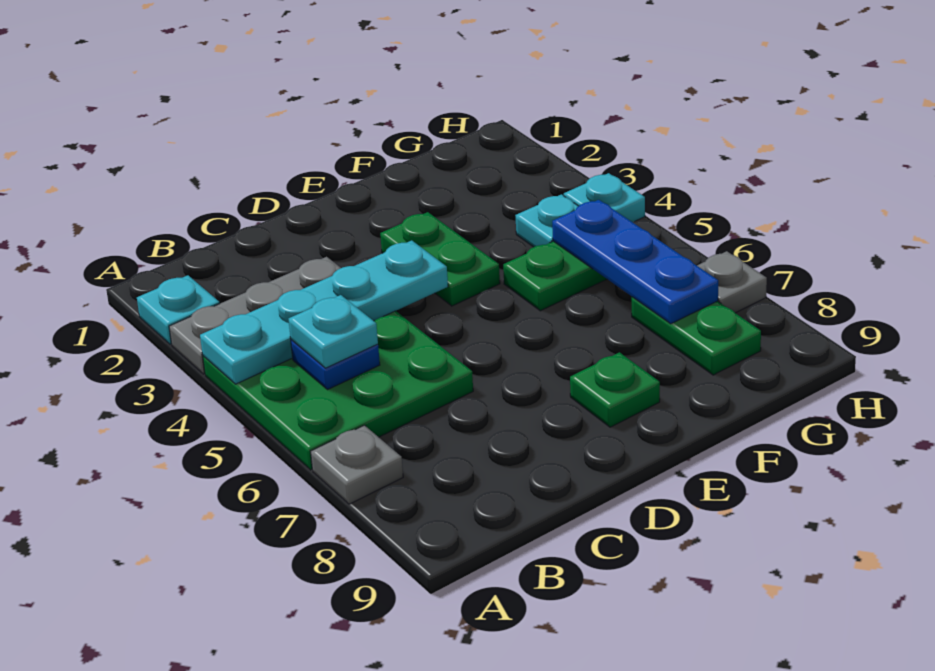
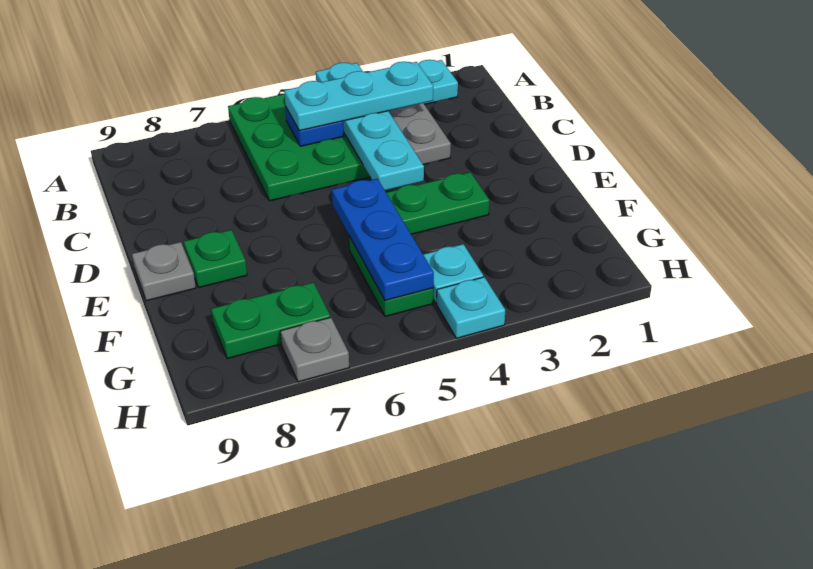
grey plate A7 level 1 -> grey plate E9 level 1
cyan plate B5 level 3 -> cyan plate B3:B5 level 3
blue plate G5:G7 level 2 -> blue plate E5:G5 level 2

